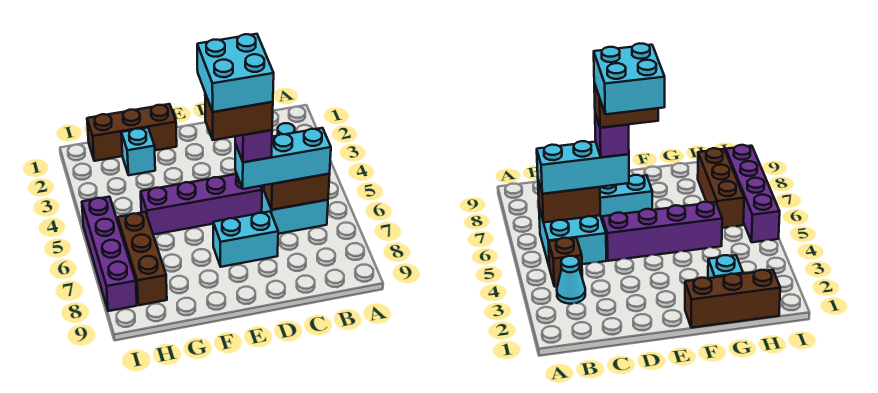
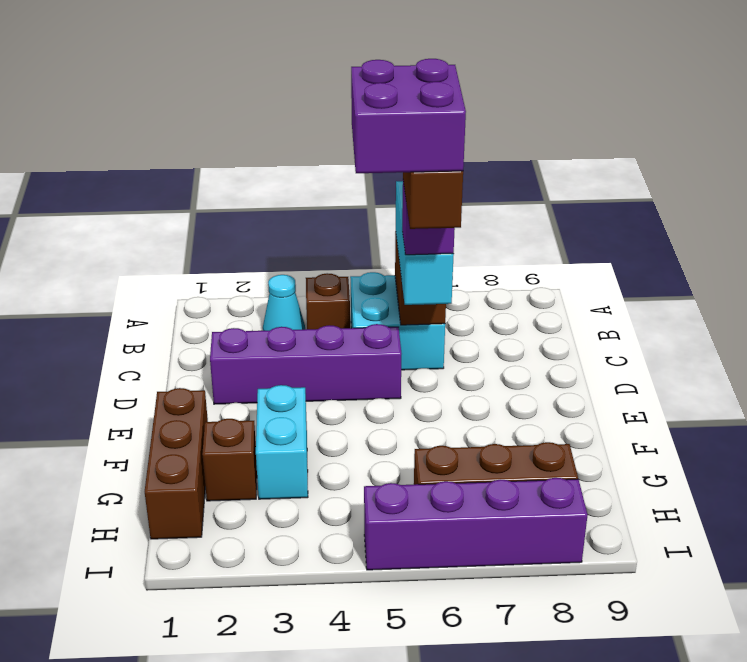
purple brick D5:G5 level 1 -> purple brick D2:D5 level 1
cyan brick D5:E6 level 6 -> purple brick D5:E6 level 6
cyan brick D7:E7 level 1 -> cyan brick F3:G3 level 1
cyan brick G2 level 1 -> brown brick G2 level 1

